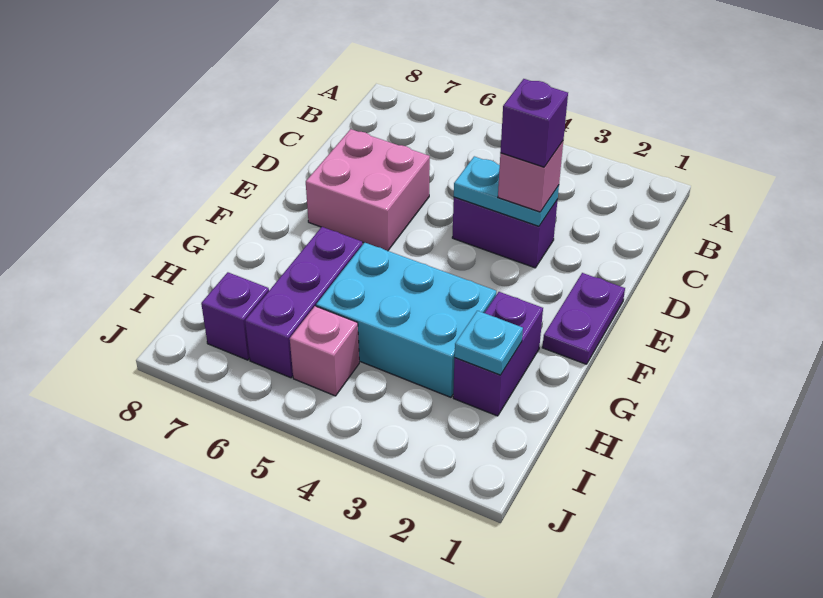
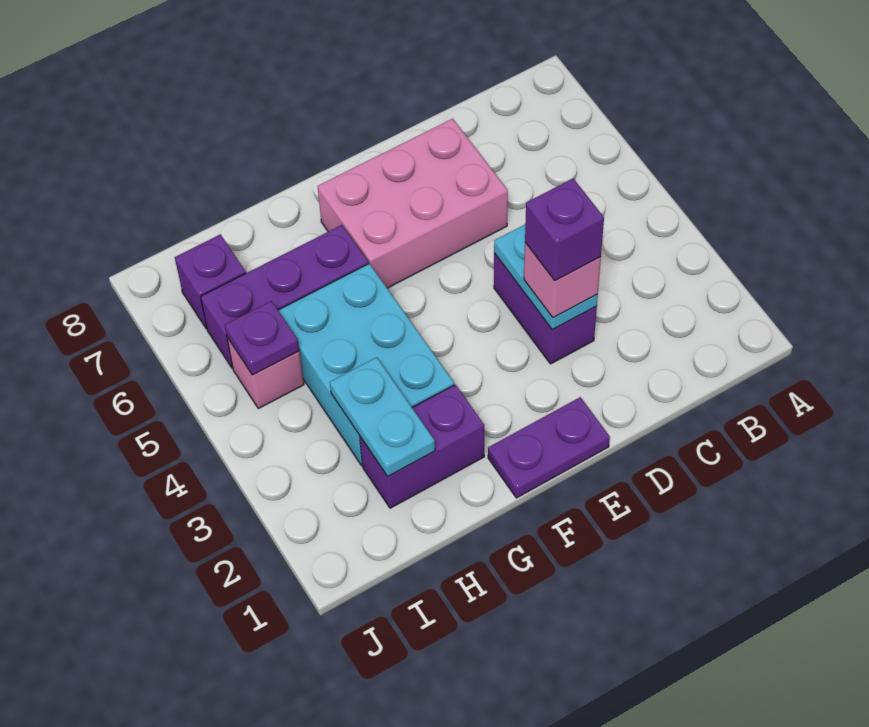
pink brick D6:E7 level 1 -> pink brick D6:F7 level 1
cyan plate H2 level 2 -> cyan plate H2:H3 level 2
none -> purple plate I5 level 2

